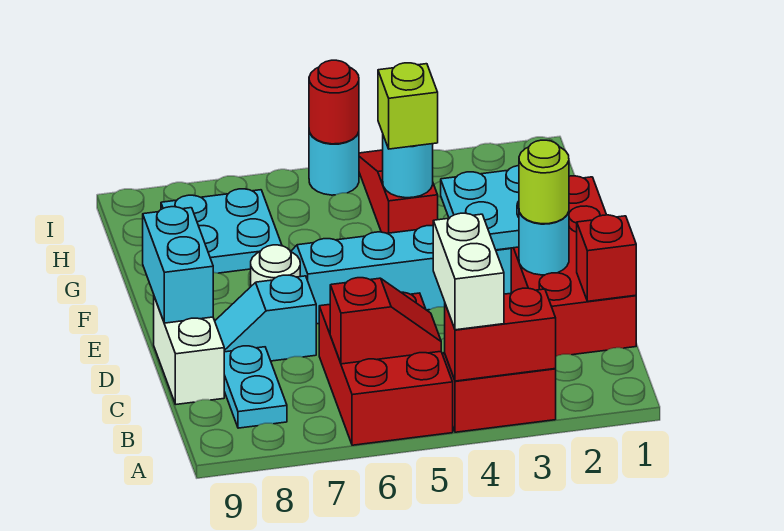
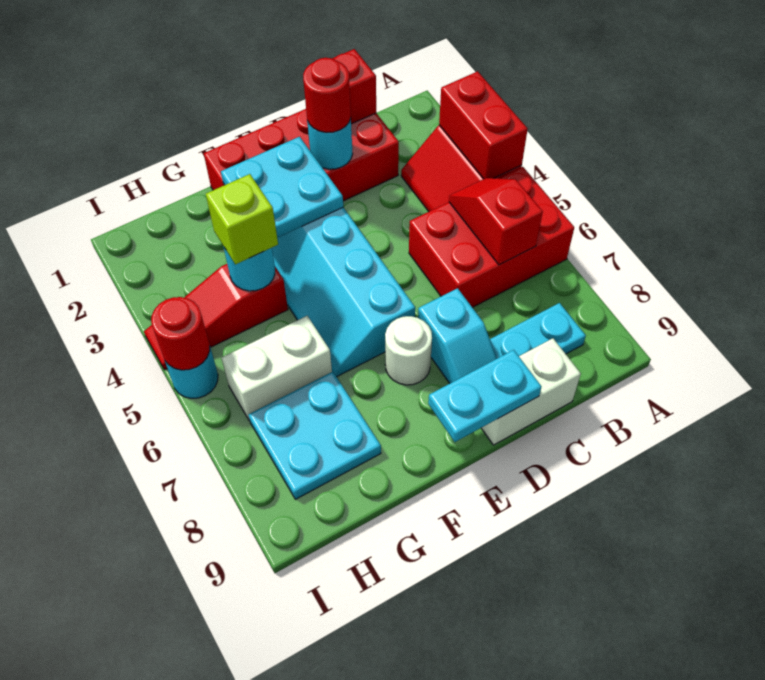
white brick A4:B4 level 3 -> white brick G6:H6 level 1
lime round brick D2 level 3 -> red round brick D2 level 3
cyan brick D9:E9 level 2 -> cyan plate D9:E9 level 2

